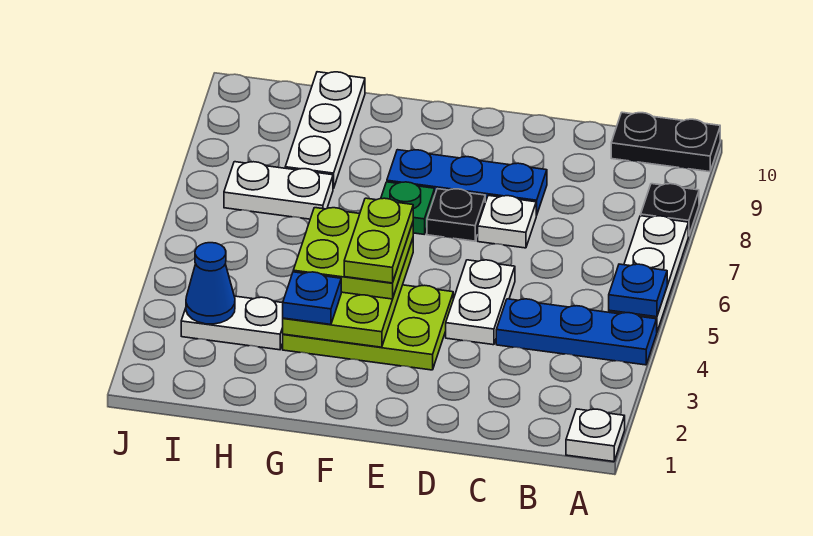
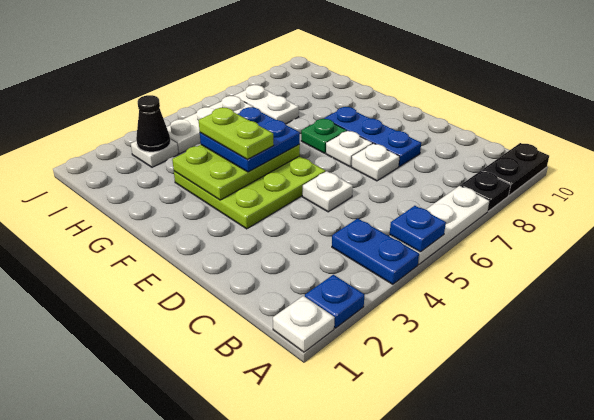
blue plate A4:C4 level 1 -> blue plate A4:B4 level 1
black plate A10:B10 level 1 -> black plate A9:A10 level 1
white plate D4:D5 level 1 -> white plate D5 level 1
lime plate E3:G4 level 1 -> lime plate E3:G5 level 1
black plate E7 level 1 -> white plate E7 level 1
lime plate F4:G5 level 3 -> blue plate F4:G5 level 3
lime plate F4:F5 level 4 -> lime plate F4:G4 level 4
blue plate G3 level 3 -> blue plate A2 level 1
white plate H3:I3 level 1 -> white plate I3 level 1
white plate H8:H10 level 1 -> white plate I4:I6 level 1
blue cone I3 level 2 -> black cone I3 level 2

